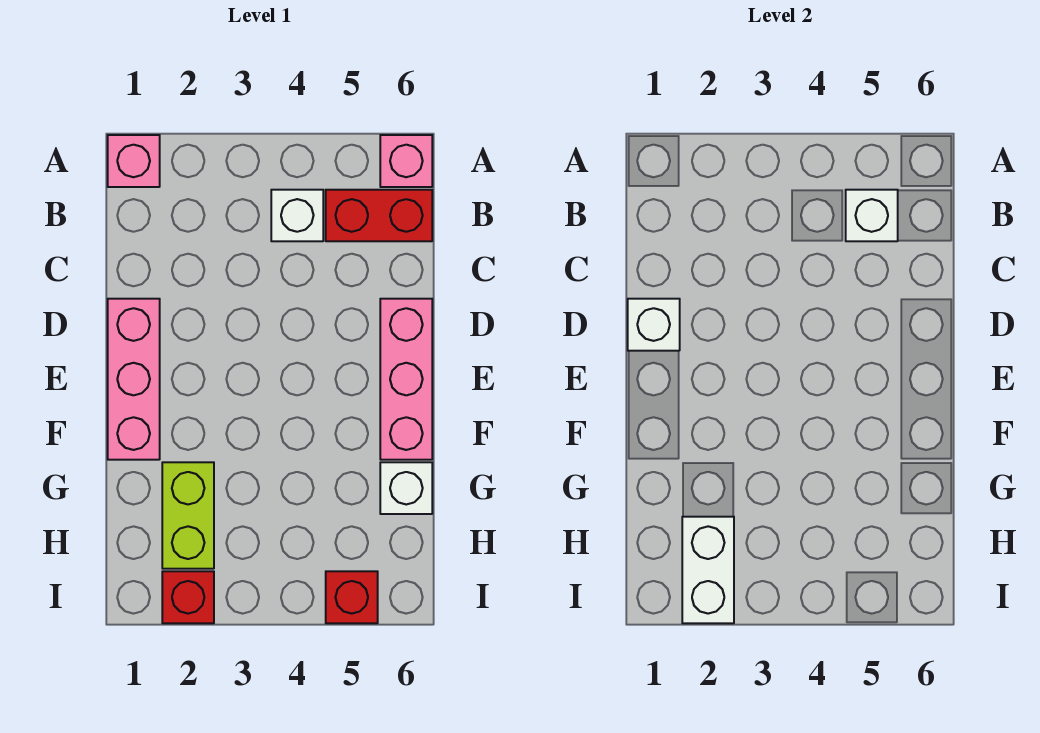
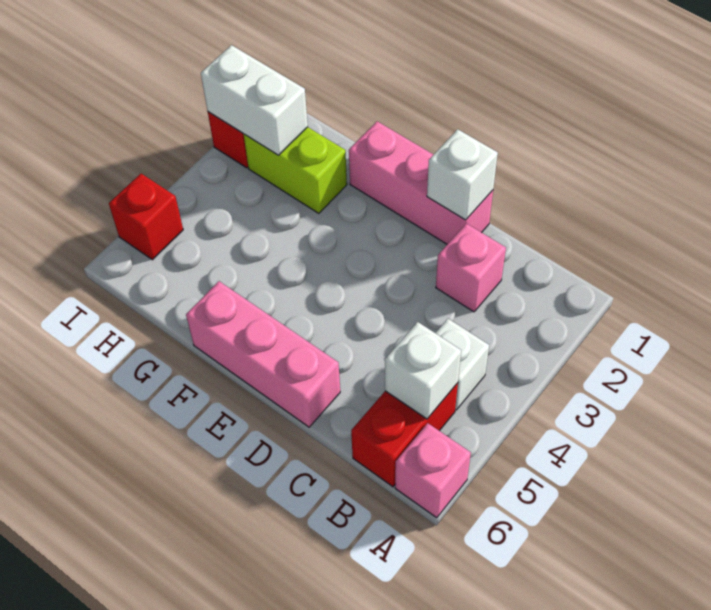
pink brick A1 level 1 -> pink brick C2 level 1
white brick G6 level 1 -> none

